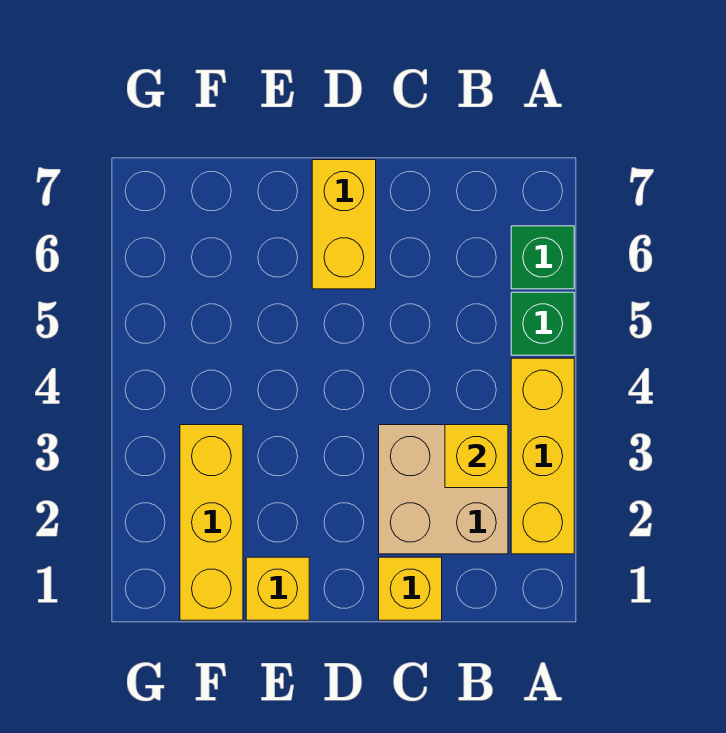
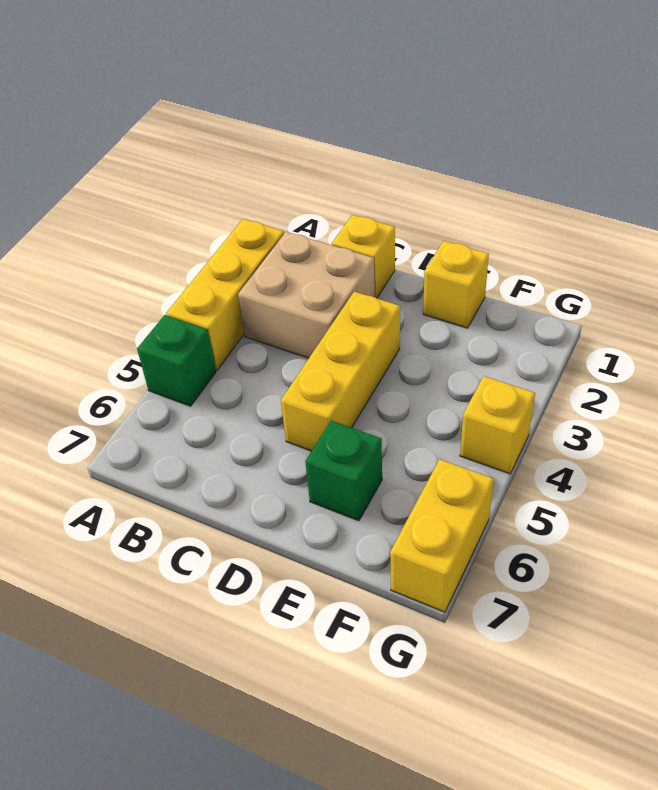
green brick A6 level 1 -> green brick E6 level 1
yellow brick B3 level 2 -> yellow brick G4 level 1
yellow brick D6:D7 level 1 -> yellow brick G6:G7 level 1
yellow brick F1:F3 level 1 -> yellow brick D3:D5 level 1

